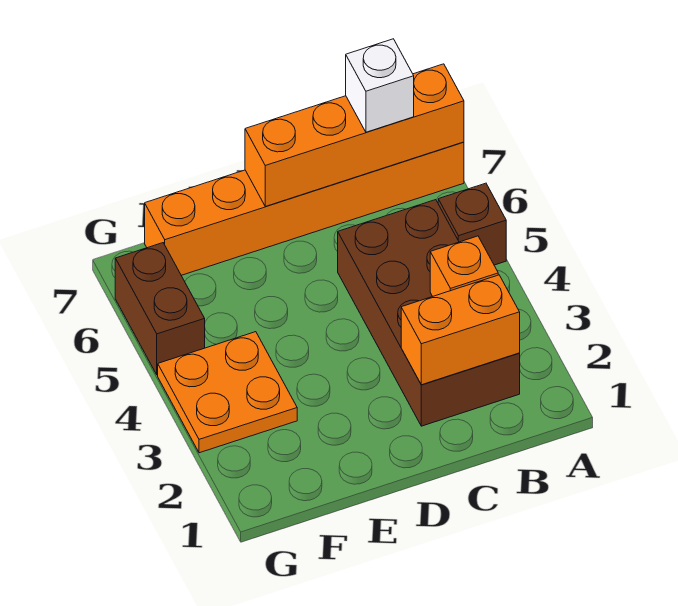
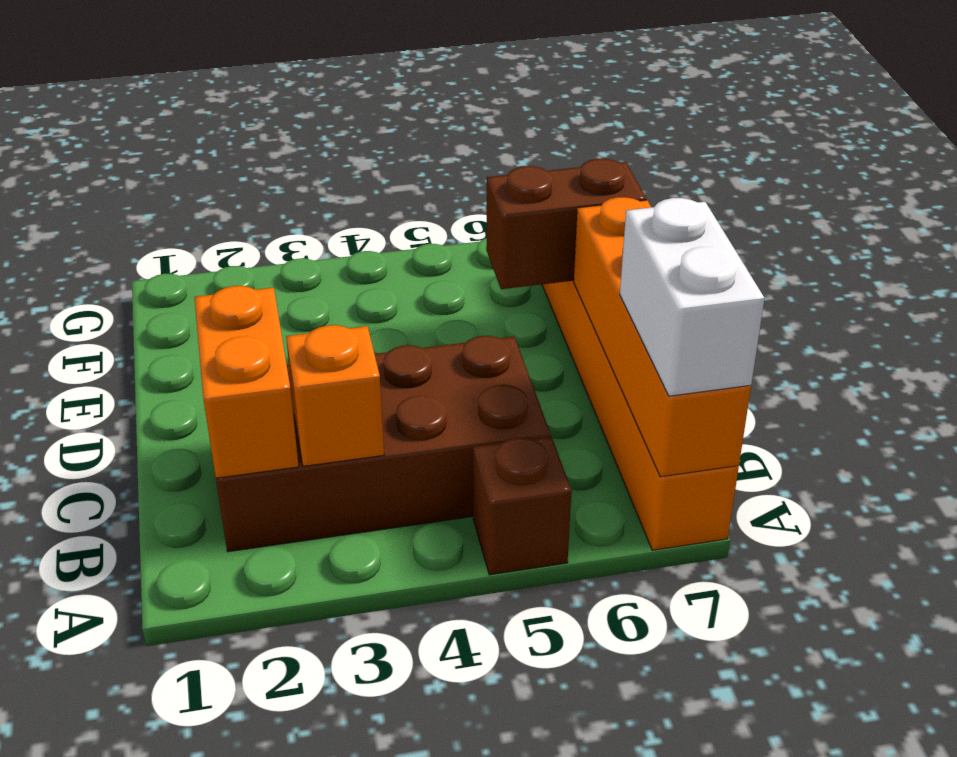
white brick B7 level 3 -> white brick A7:B7 level 3
orange plate F3:G4 level 1 -> none
brown brick G5:G6 level 1 -> brown brick E6:E7 level 2

